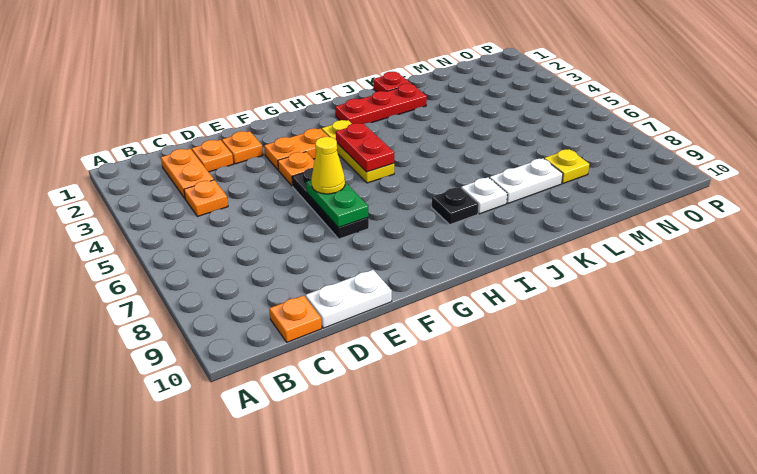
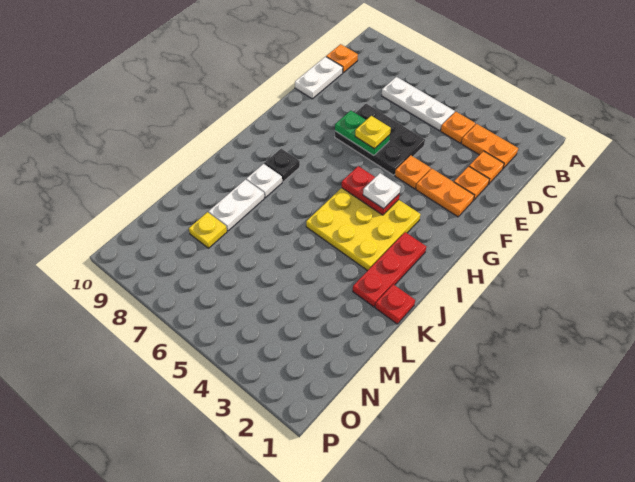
none -> white plate C5:C7 level 1
orange plate F3:G3 level 1 -> orange plate F2:F3 level 1
black plate F5:F7 level 1 -> black plate E5:F7 level 1
yellow cone F6 level 3 -> yellow plate F6 level 3
yellow plate H3:H5 level 1 -> yellow plate H3:J5 level 1
none -> white plate H4 level 3

